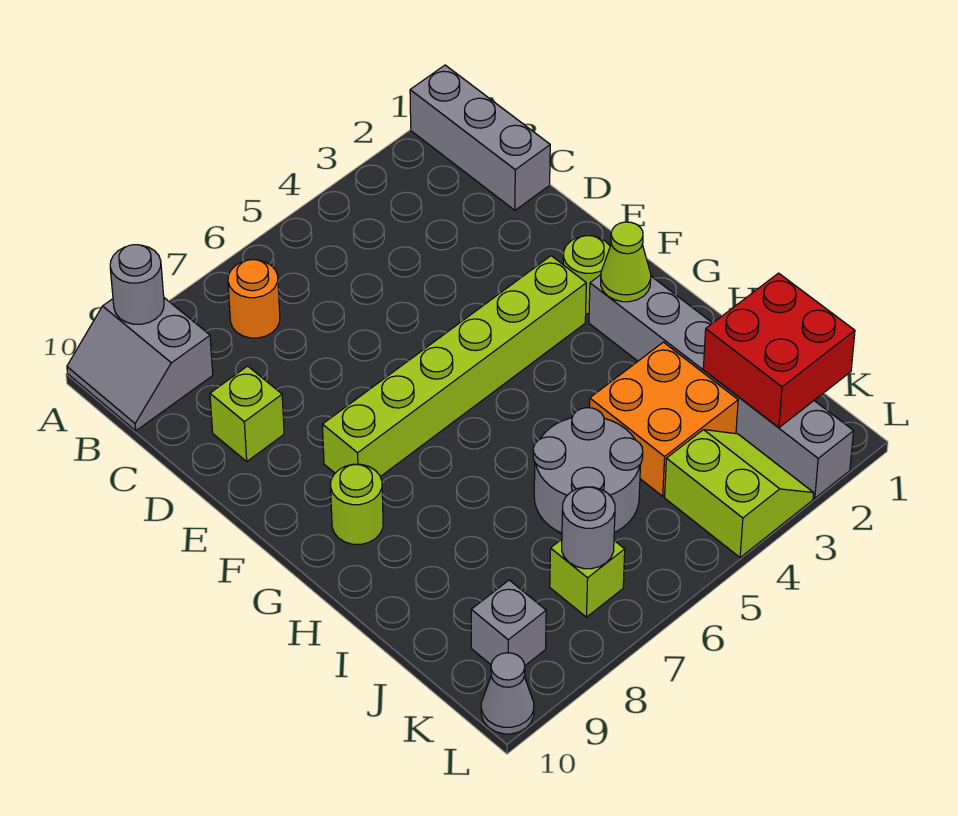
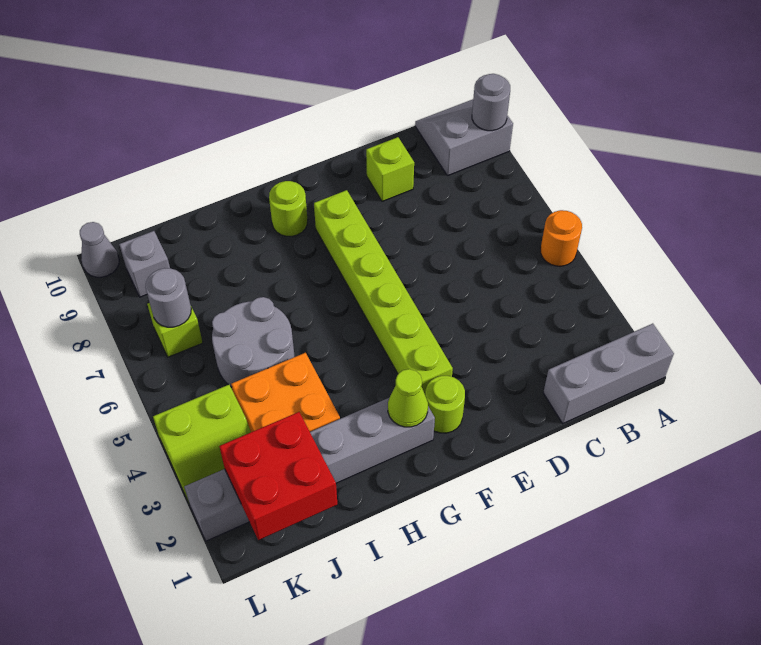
orange round brick B7 level 1 -> orange round brick A5 level 1

